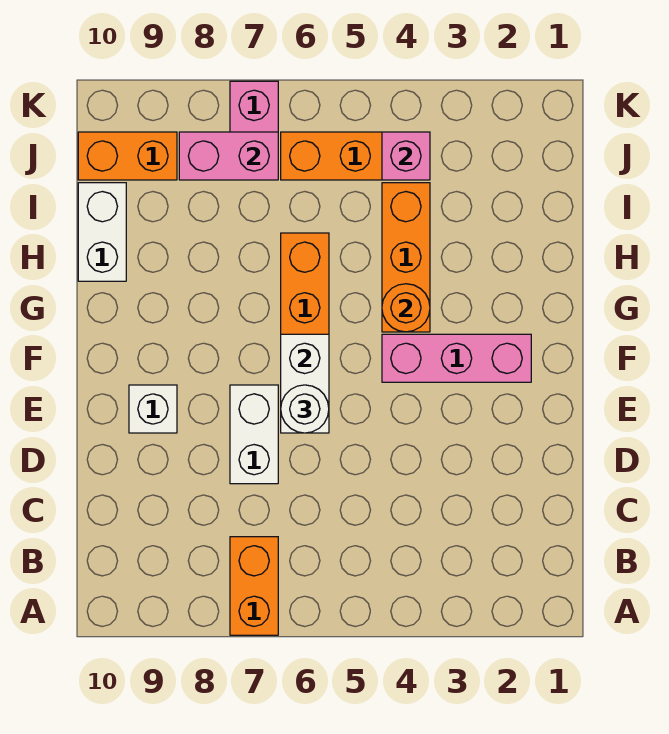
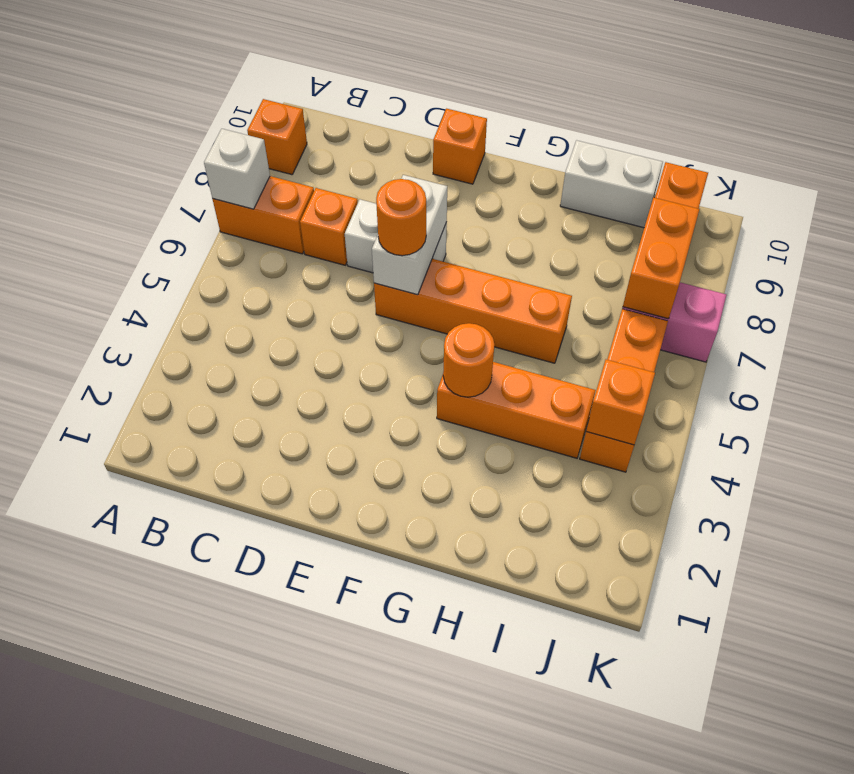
none -> orange brick A9 level 1
none -> orange brick C7 level 1
white brick E6:F6 level 2 -> white brick E6:E7 level 2
white round brick E6 level 3 -> orange round brick E6 level 3
white brick E9 level 1 -> white brick A7 level 2
none -> orange brick E10 level 1
pink brick F2:F4 level 1 -> none
pink brick J4 level 2 -> orange brick J4 level 2
pink brick J7:J8 level 2 -> orange brick J7:J8 level 2

